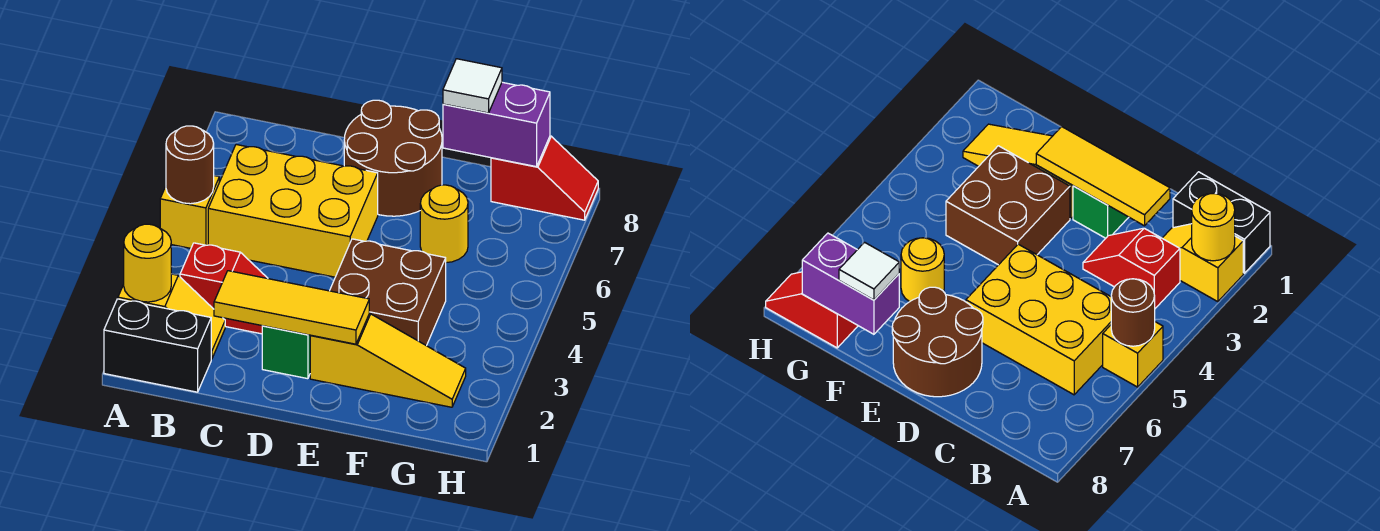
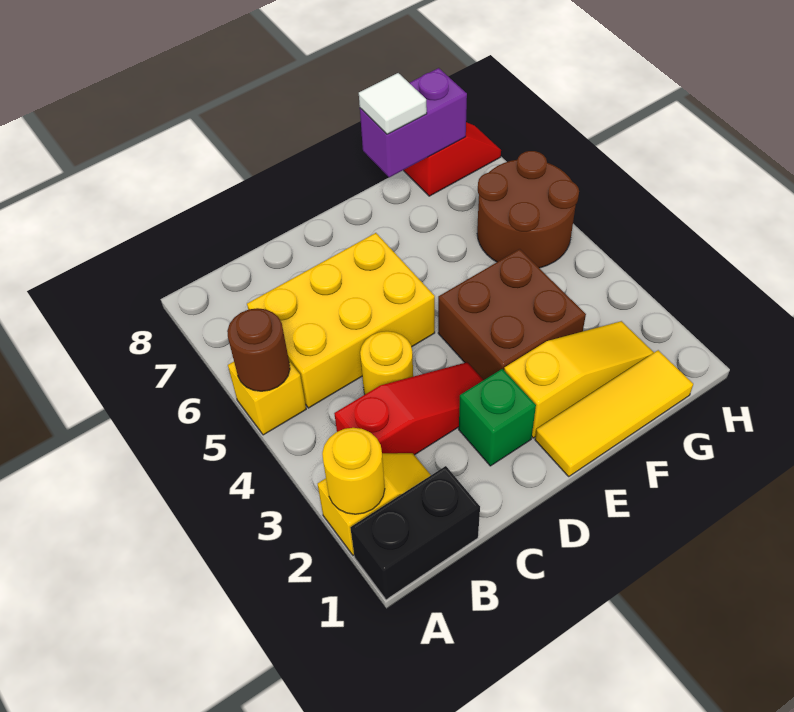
red slope B3:C3 level 1 top B -> red slope B3:D3 level 1 top B
yellow tile C2:E2 level 2 -> yellow tile E1:G1 level 1
brown round brick D7:E8 level 1 -> brown round brick G5:H6 level 1
yellow round brick F6 level 1 -> yellow round brick C4 level 1

